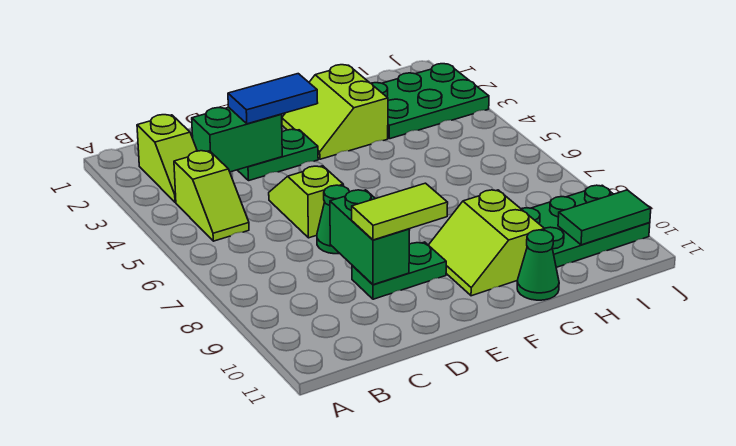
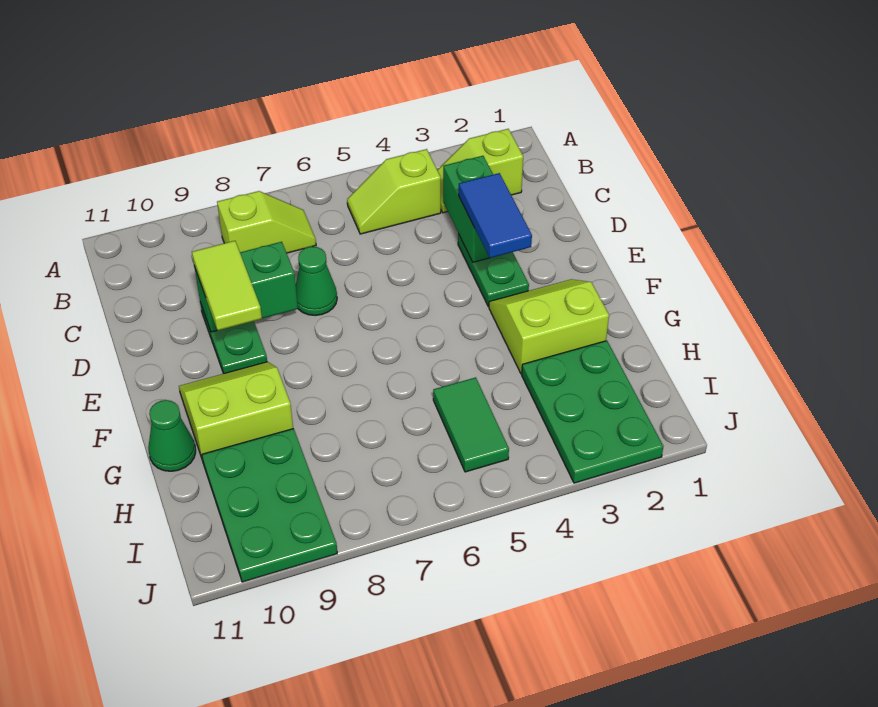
lime slope D5:D6 level 1 top 6 -> lime slope B7:B8 level 1 top 8
green tile I10:J10 level 2 -> green tile H5:I5 level 1

